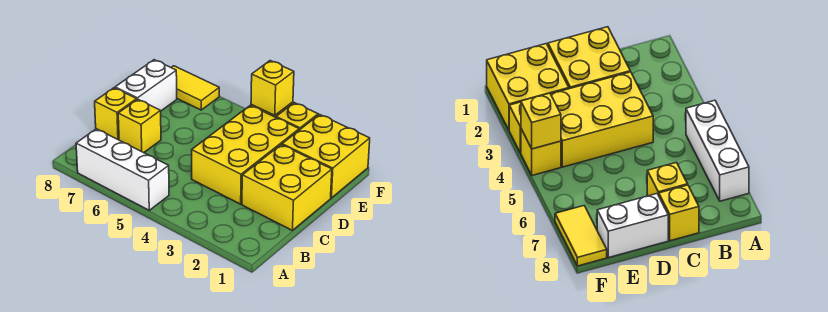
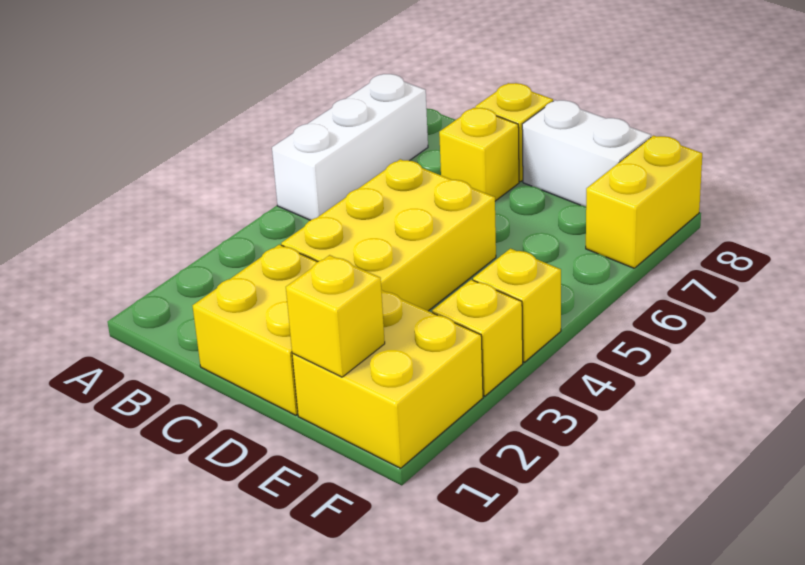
yellow brick C3:E4 level 1 -> yellow brick C3:D5 level 1
yellow brick F4 level 2 -> yellow brick E1 level 2
yellow tile F7:F8 level 1 -> yellow brick F7:F8 level 1

